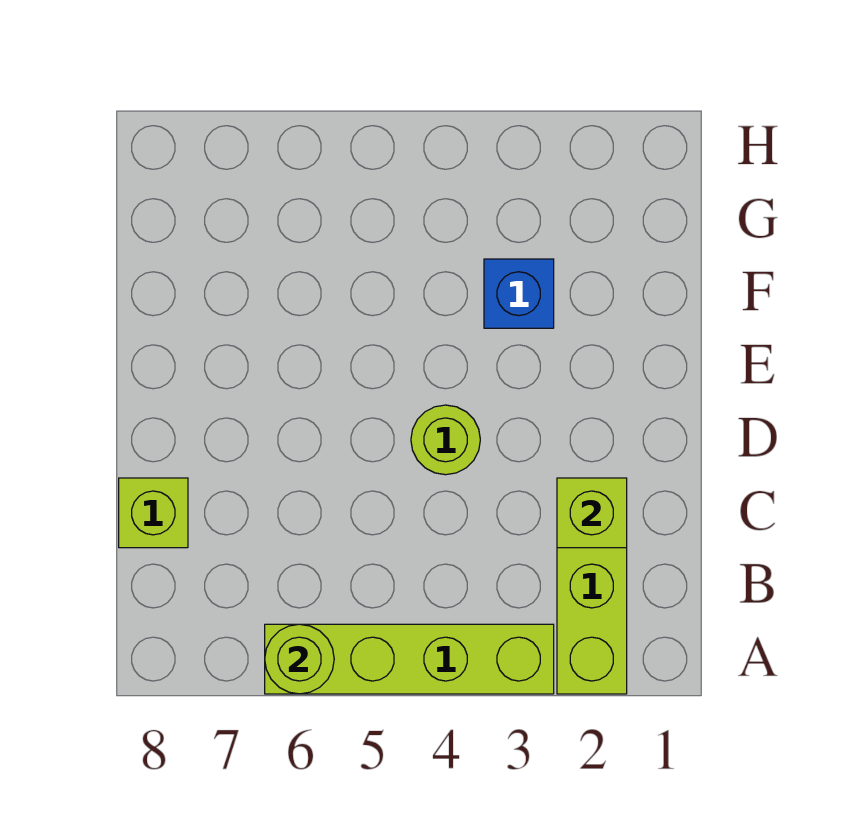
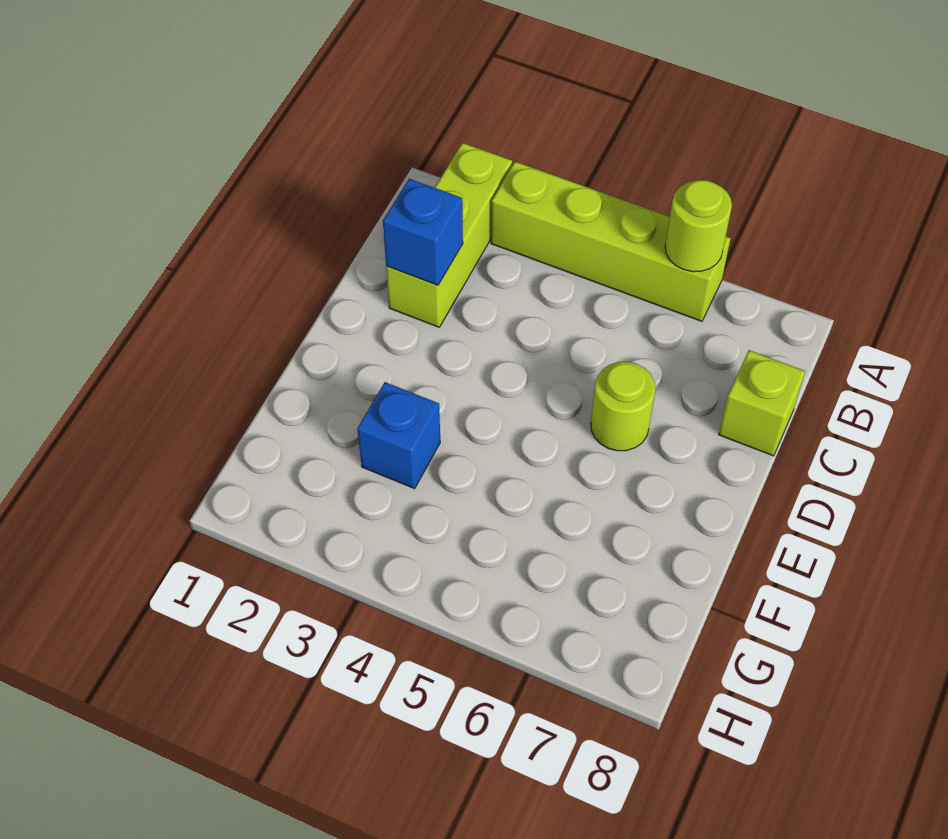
lime brick C2 level 2 -> blue brick C2 level 2
lime round brick D4 level 1 -> lime round brick D6 level 1

